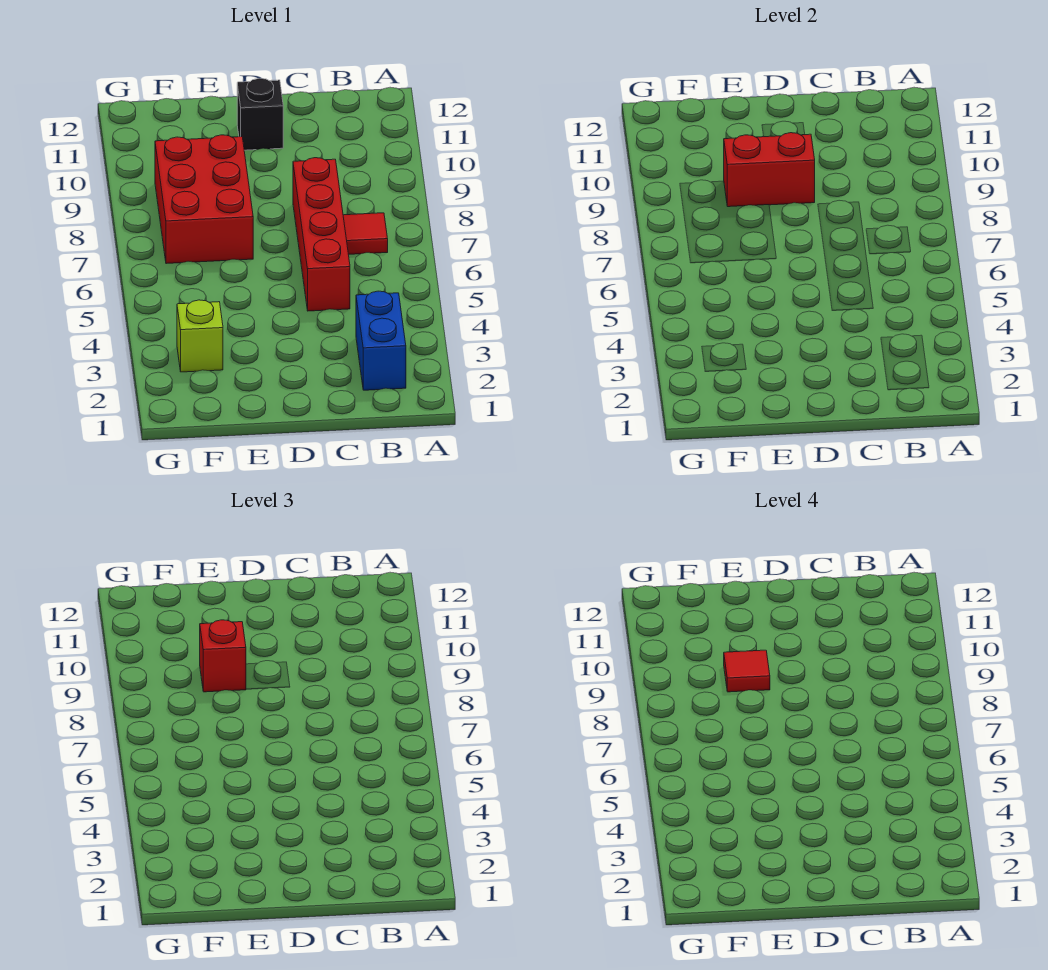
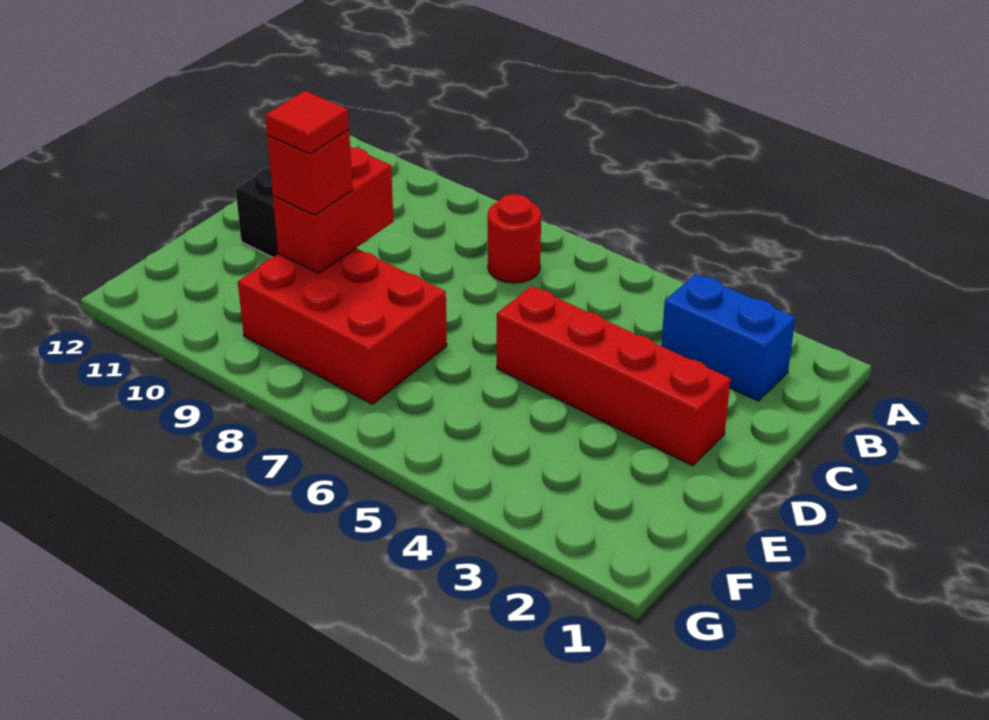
red tile B7 level 1 -> red round brick B7 level 1
red brick C5:C8 level 1 -> red brick D2:D5 level 1
lime brick F3 level 1 -> none

